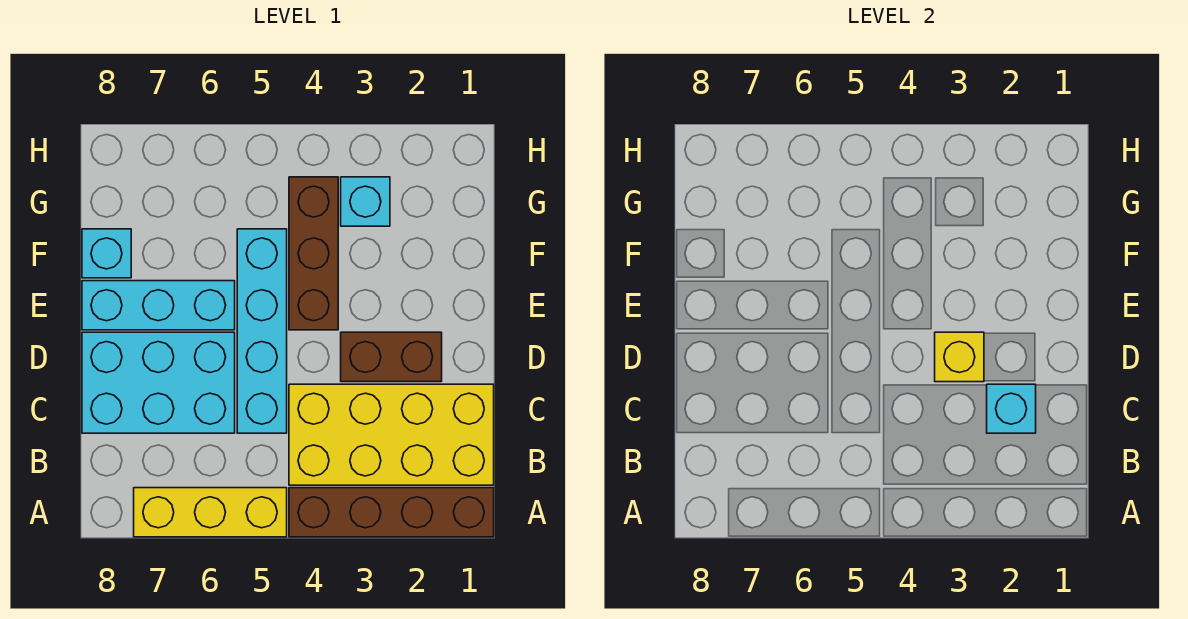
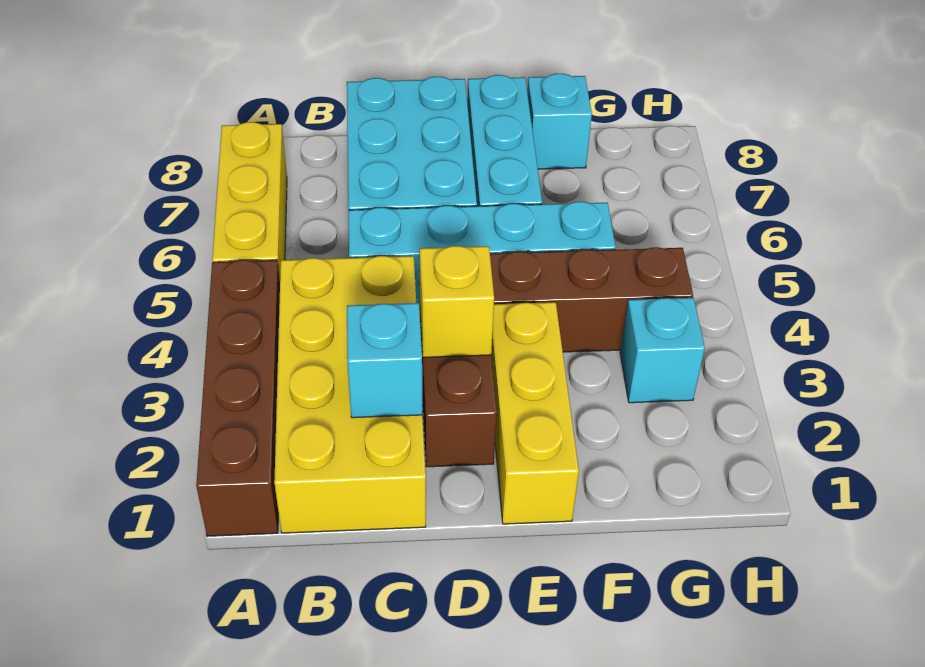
none -> yellow brick E1:E3 level 1

